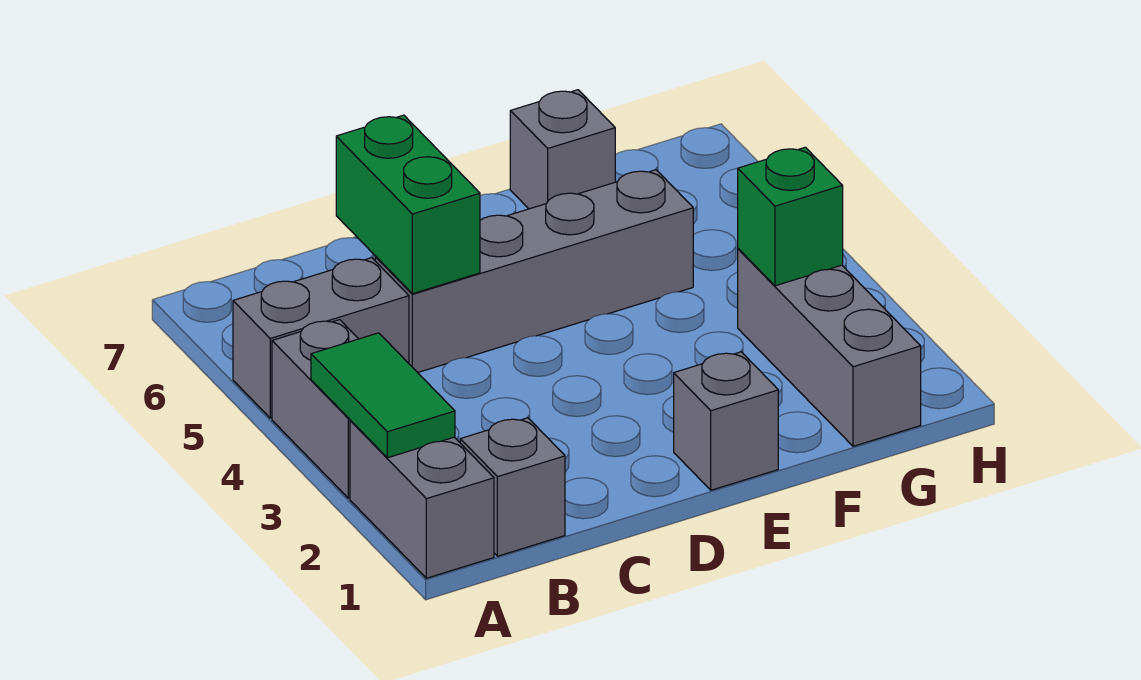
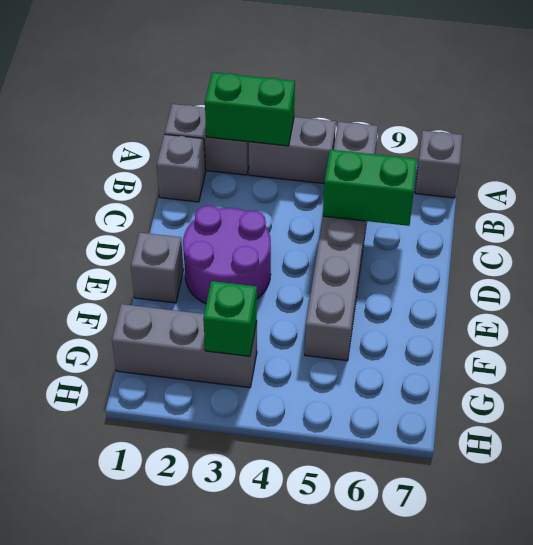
green tile A2:A3 level 2 -> green brick A2:A3 level 2
none -> purple round brick D2:E3 level 1
grey brick F7 level 1 -> grey brick A7 level 1

